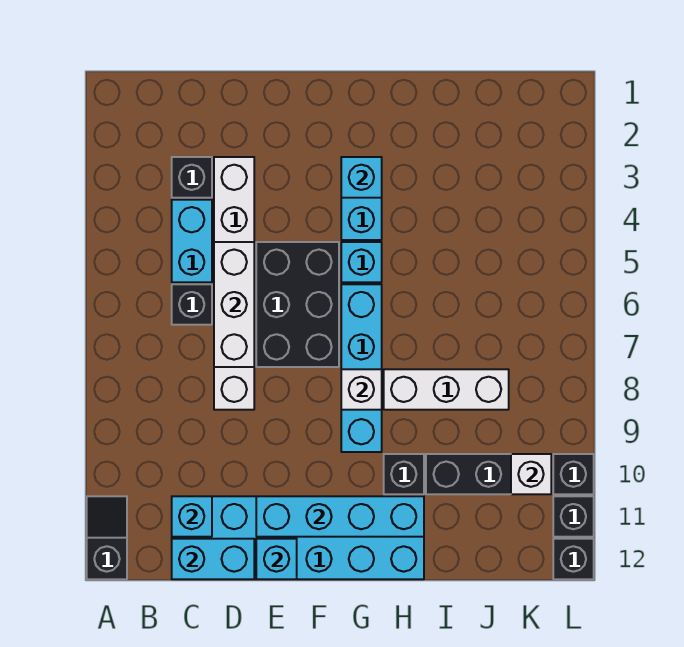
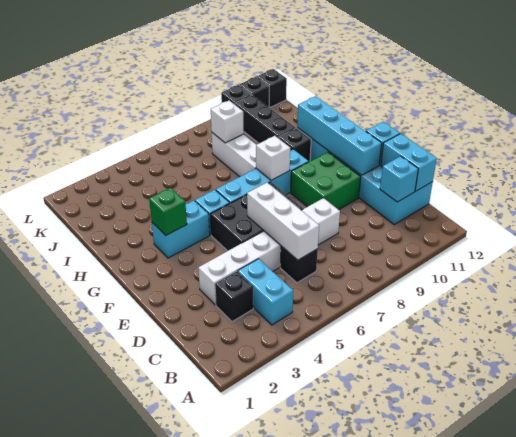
black slope A11:A12 level 1 top 12 -> none
cyan brick C4:C5 level 1 -> cyan brick B4:C4 level 1
white brick D5:D7 level 2 -> white brick C6:E6 level 2
none -> green brick E9:F10 level 1
cyan brick G3 level 2 -> green brick G3 level 2
white brick K10 level 2 -> white brick J8 level 2

